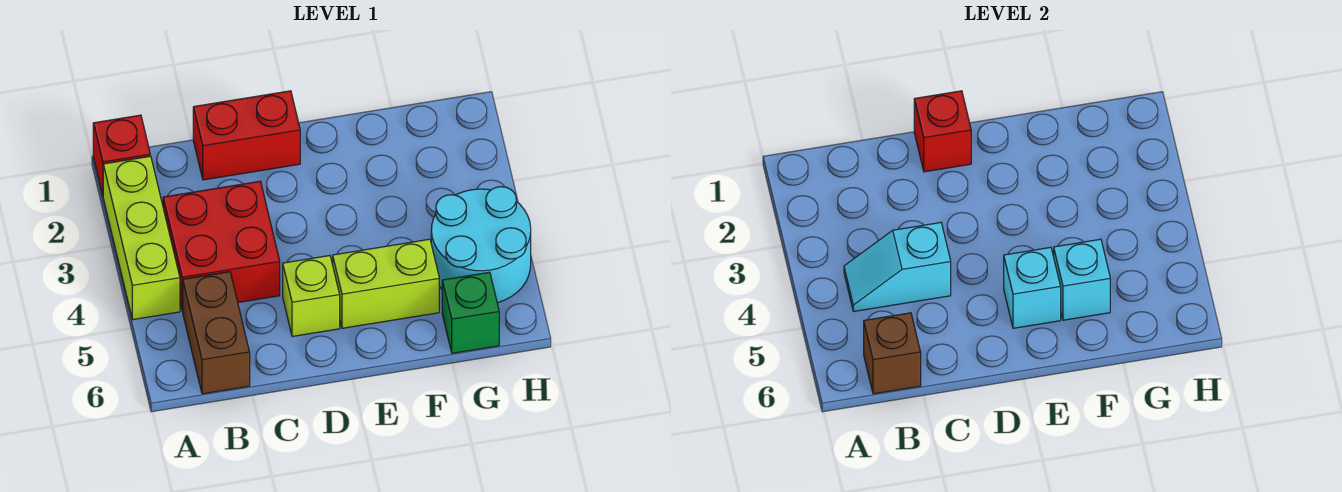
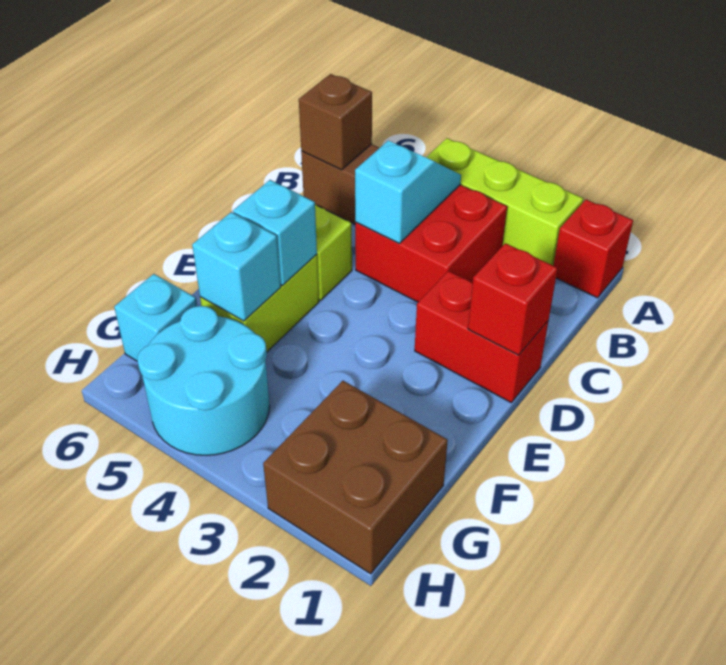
red brick C1:D1 level 1 -> red brick D1:D2 level 1
none -> brown brick G1:H2 level 1
green brick G6 level 1 -> cyan brick G6 level 1

